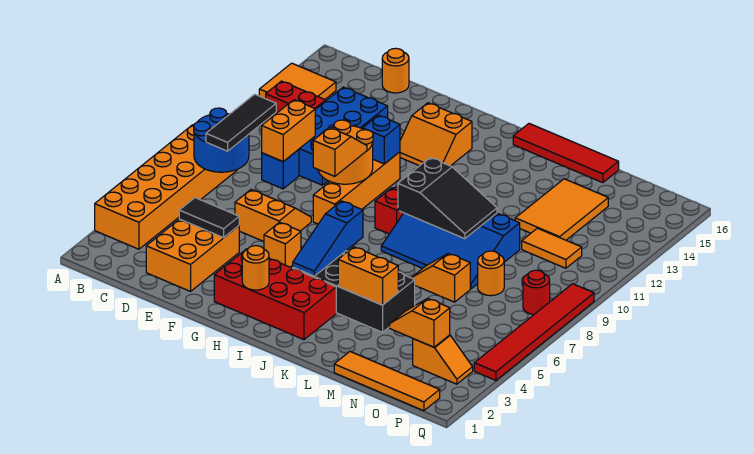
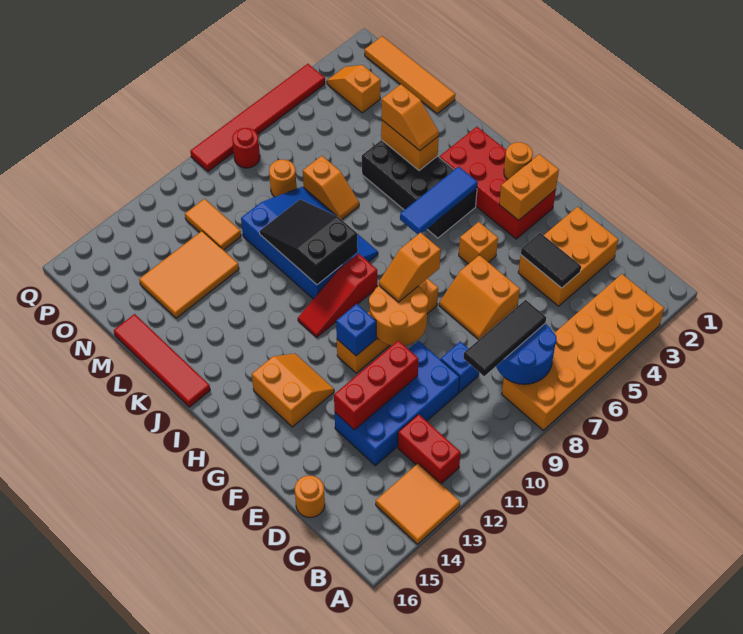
orange brick D9:D10 level 2 -> orange brick G2:G3 level 2
none -> red brick E11:E13 level 2
blue slope I4:I6 level 2 top 6 -> blue tile I4:I6 level 2
orange slope N3:O3 level 2 top O -> orange slope K4:L4 level 3 top L

